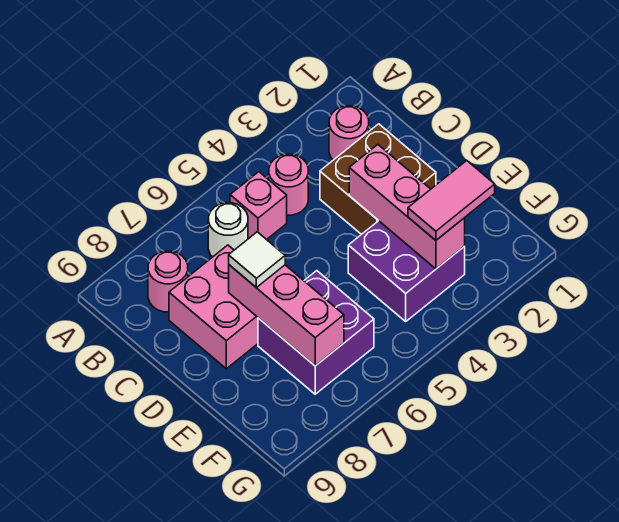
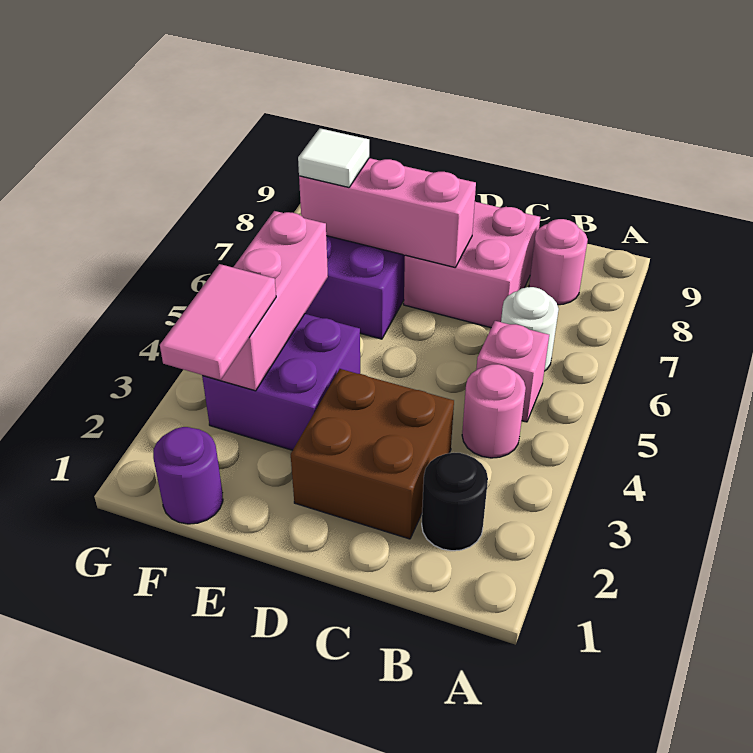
pink round brick B2 level 1 -> black round brick B2 level 1
pink brick D3:F3 level 2 -> pink brick F3:F5 level 2
white tile D7 level 3 -> white tile F7 level 3
none -> purple round brick F1 level 1

